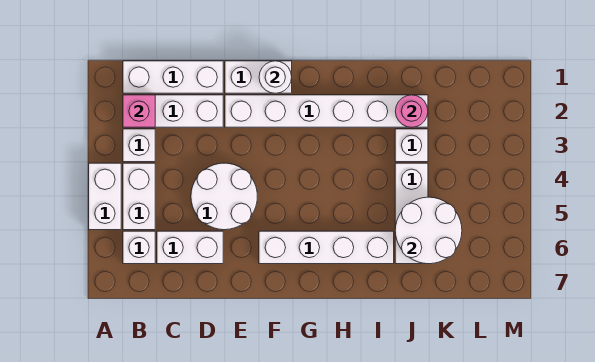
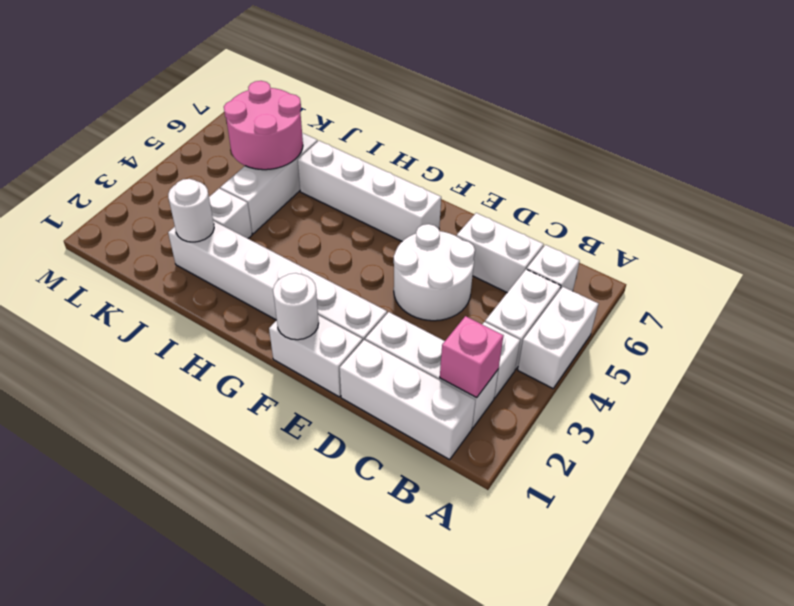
pink round brick J2 level 2 -> white round brick J2 level 2
white round brick J5:K6 level 2 -> pink round brick J5:K6 level 2

